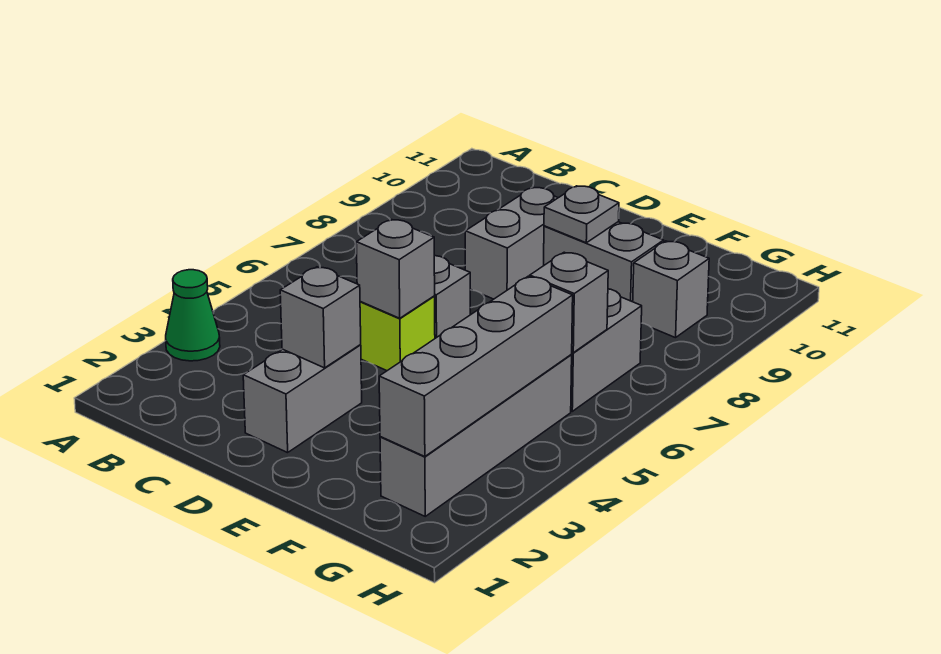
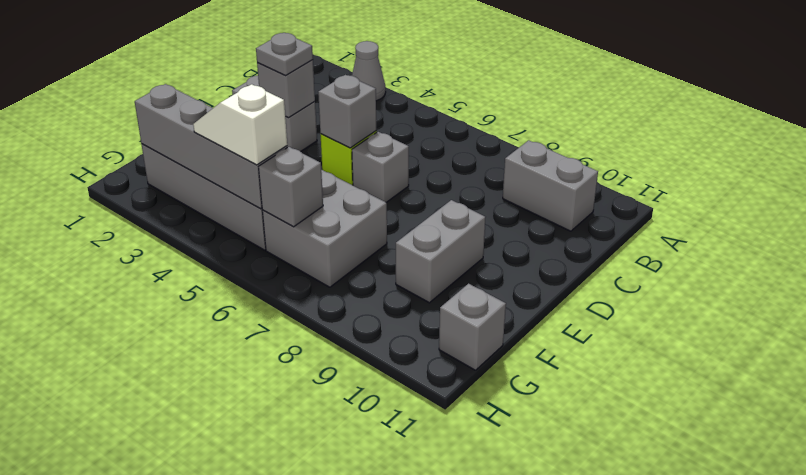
green cone A3 level 1 -> grey cone A3 level 1
grey brick D8:D9 level 1 -> grey brick B9:B10 level 1
grey plate E9 level 2 -> grey plate D3 level 3
none -> white slope G4:G5 level 3 top 5
grey brick G9 level 1 -> grey brick G11 level 1

